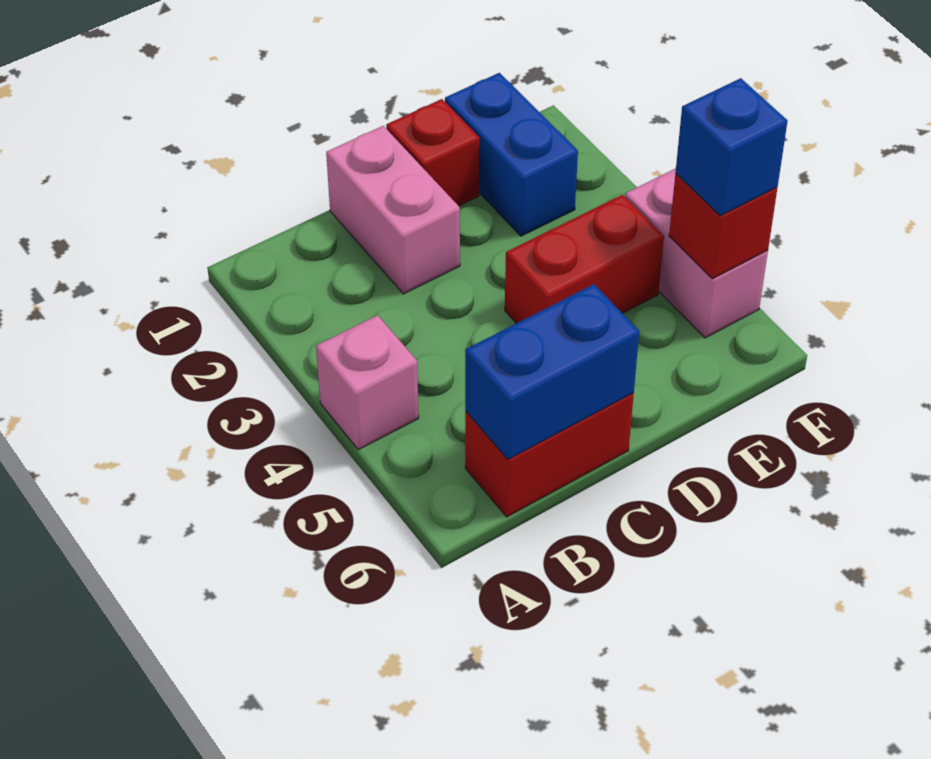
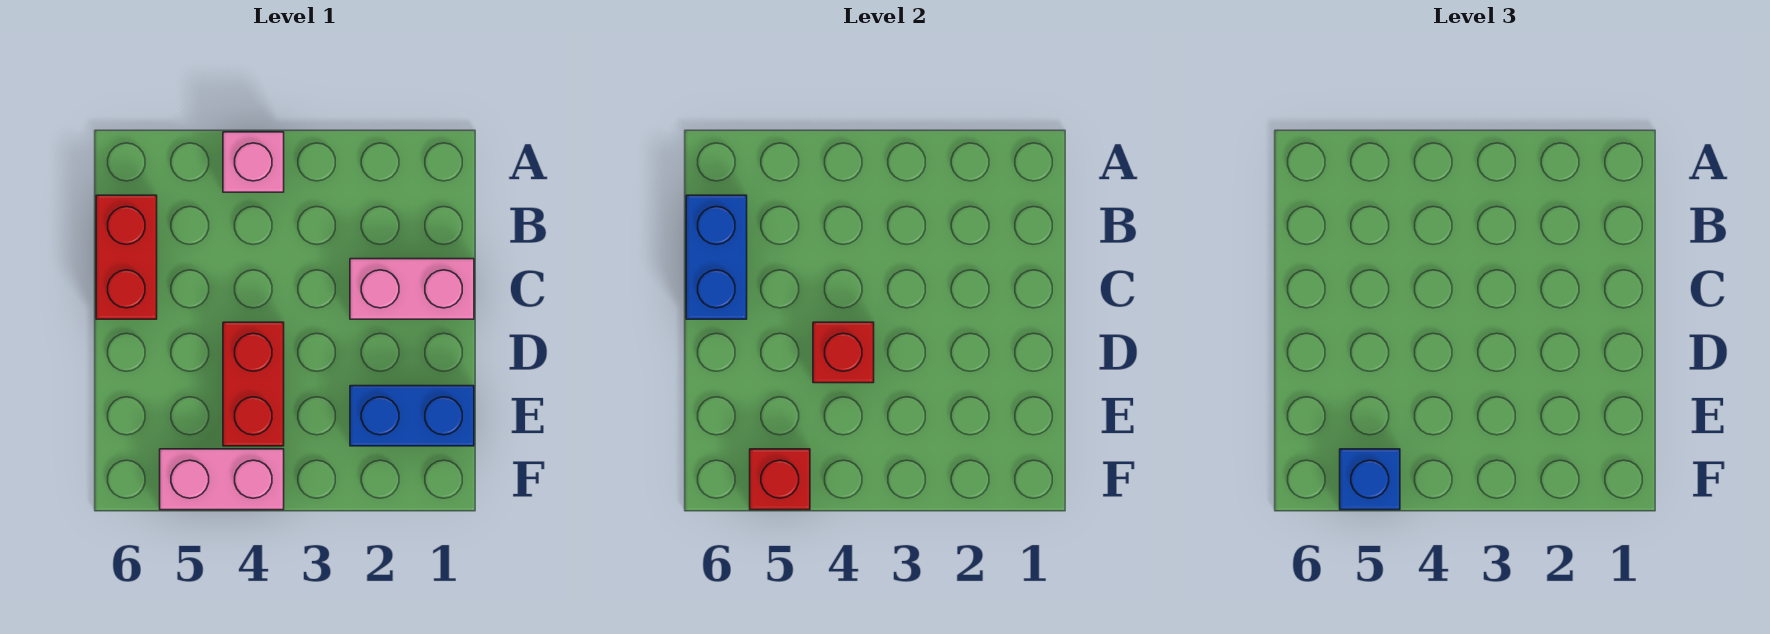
red brick D1 level 1 -> red brick D4 level 2

